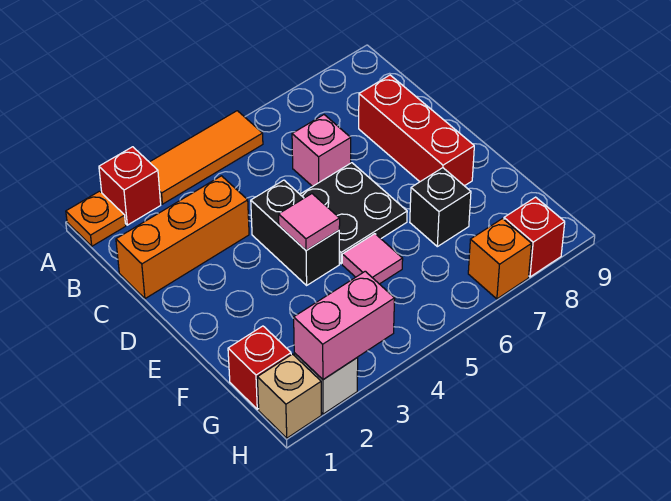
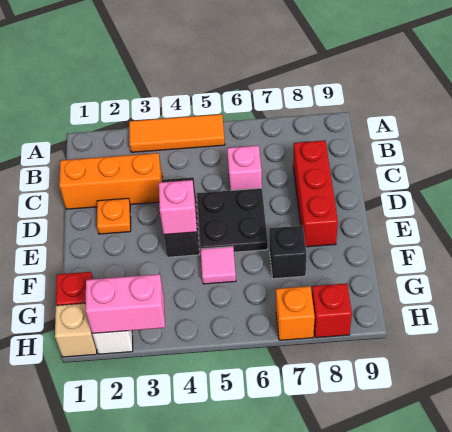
orange plate A1 level 1 -> orange plate D2 level 1
red brick A2 level 1 -> none
pink tile E4 level 2 -> pink brick E4 level 2

